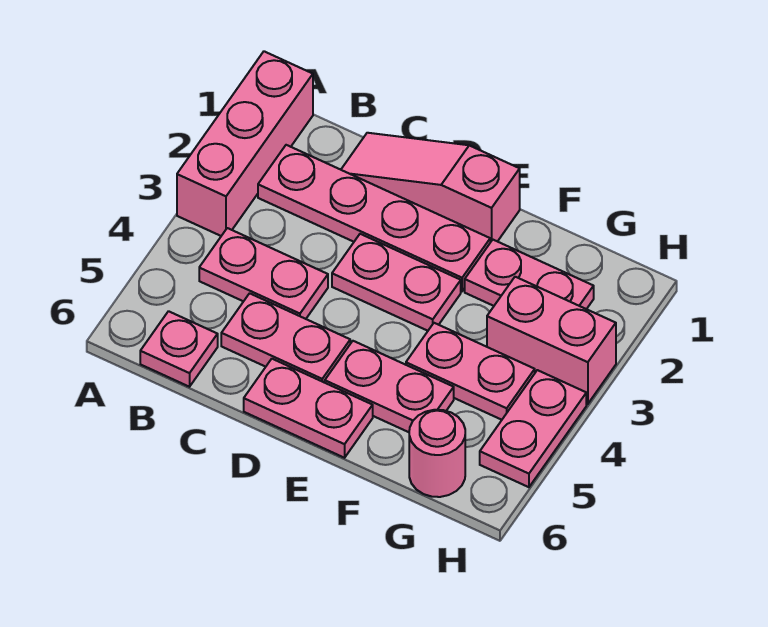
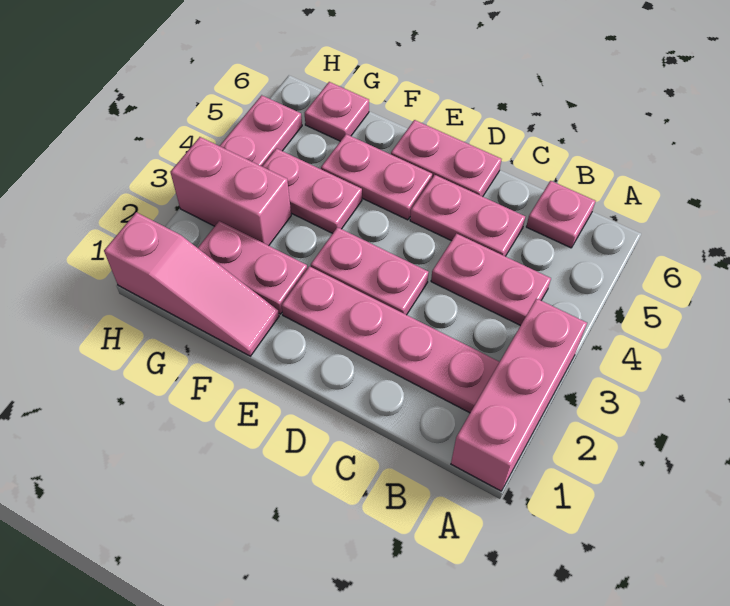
pink slope C1:E1 level 1 top E -> pink slope F1:H1 level 1 top H
pink round brick G6 level 1 -> pink plate G6 level 1

